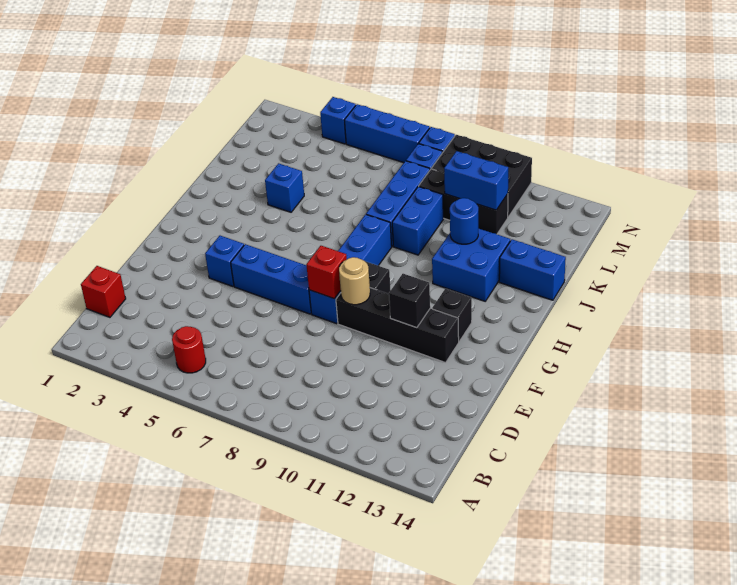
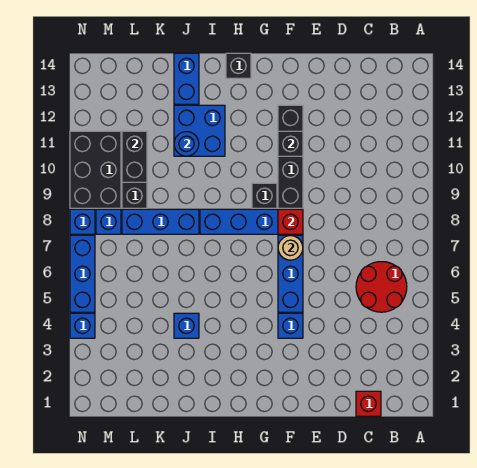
red round brick B5 level 1 -> red round brick B5:C6 level 1
tan round brick F9 level 2 -> tan round brick F7 level 2
black brick G12 level 1 -> black brick H14 level 1
blue brick J9:K9 level 1 -> none
blue brick L10:L11 level 2 -> black brick L10:L11 level 2

